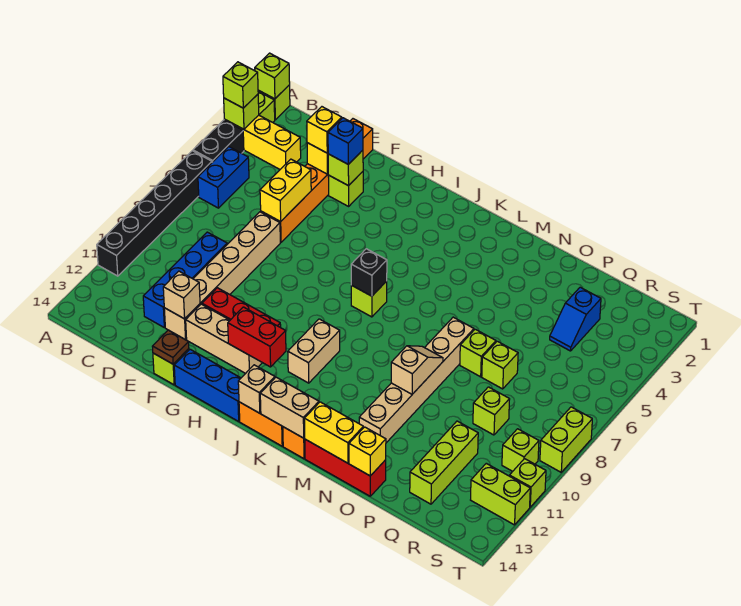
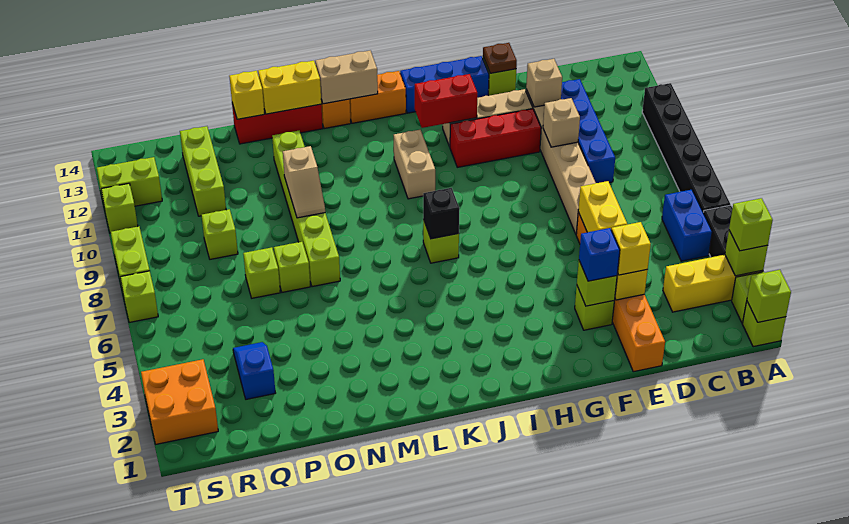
tan brick J14 level 2 -> tan brick E10 level 2
tan brick N7:N12 level 1 -> lime brick N7:N12 level 1
none -> orange brick S2:T3 level 1
lime brick S10 level 1 -> lime brick T7 level 1

